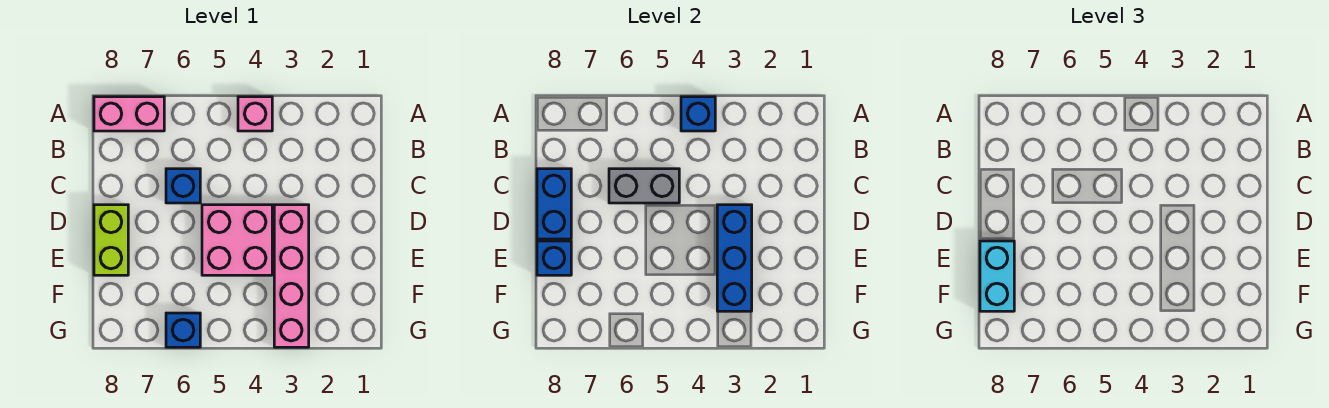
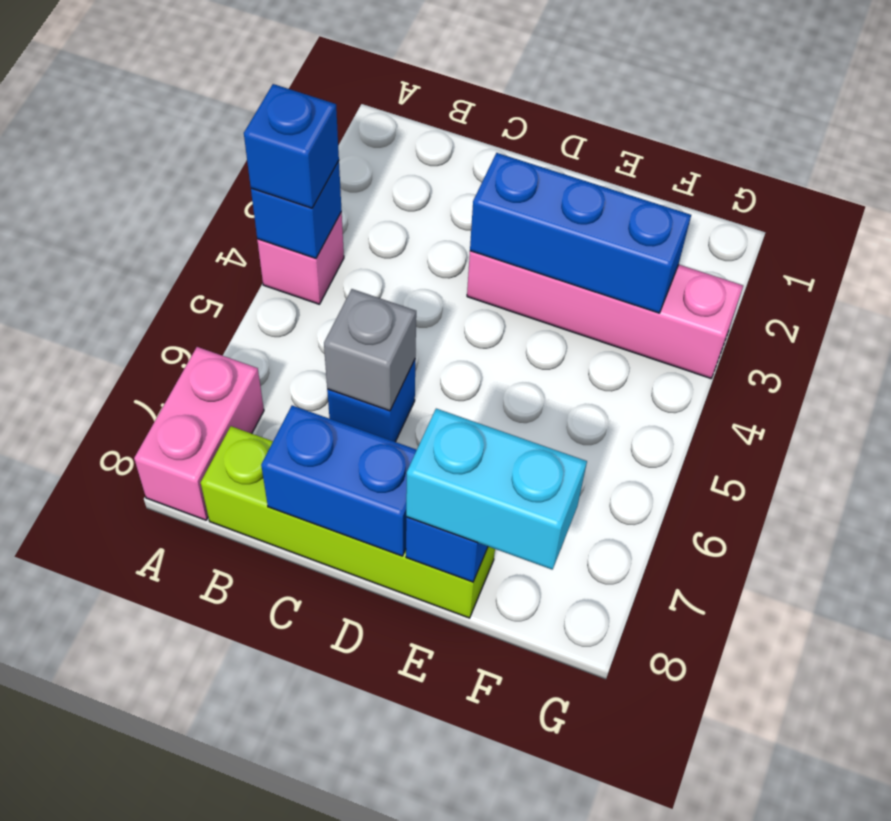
grey brick C5:C6 level 2 -> grey brick C6 level 2
pink brick D4:E5 level 1 -> none
lime brick D8:E8 level 1 -> lime brick B8:E8 level 1
blue brick G6 level 1 -> blue brick A4 level 3

